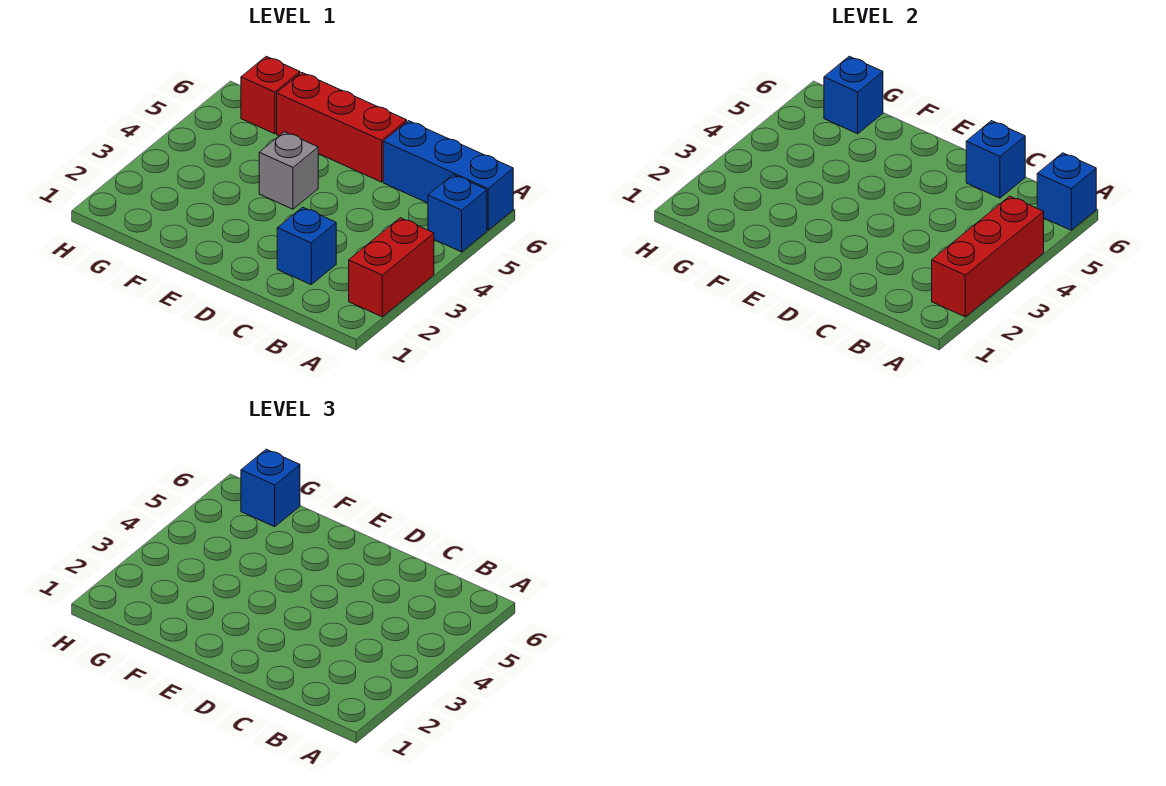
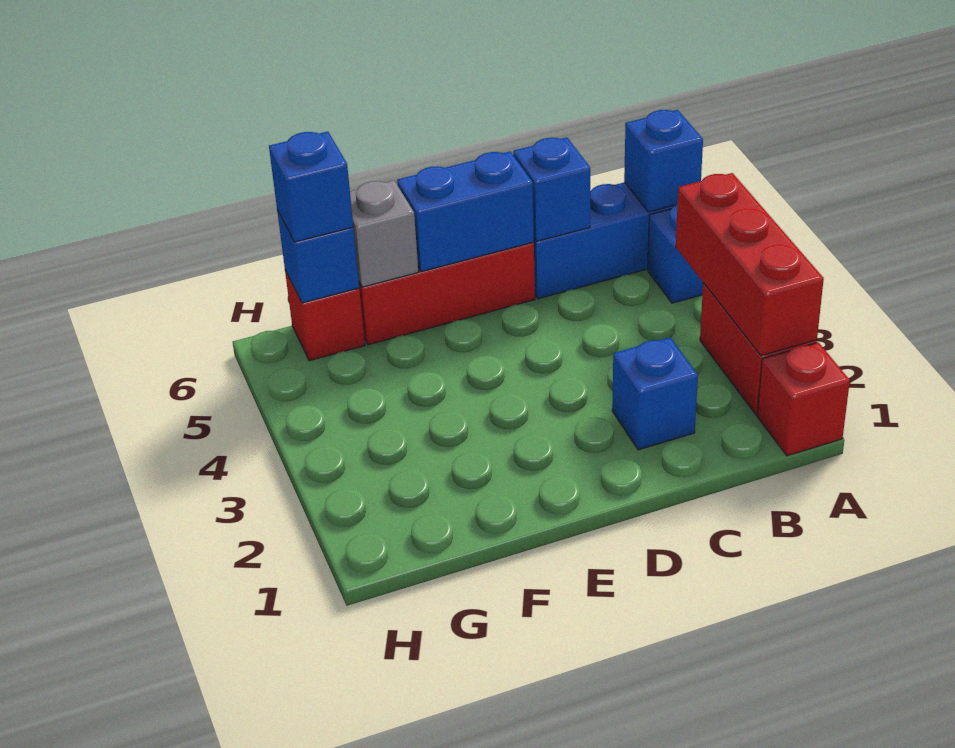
none -> red brick A1 level 1
none -> blue brick D6:E6 level 2
grey brick E4 level 1 -> grey brick F6 level 2

